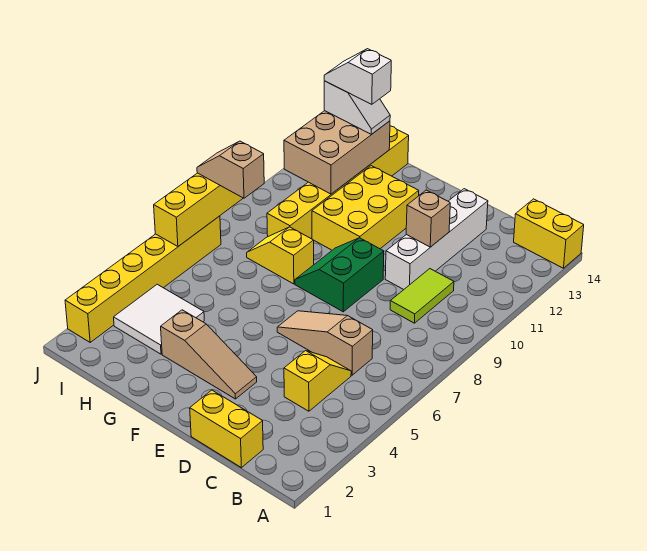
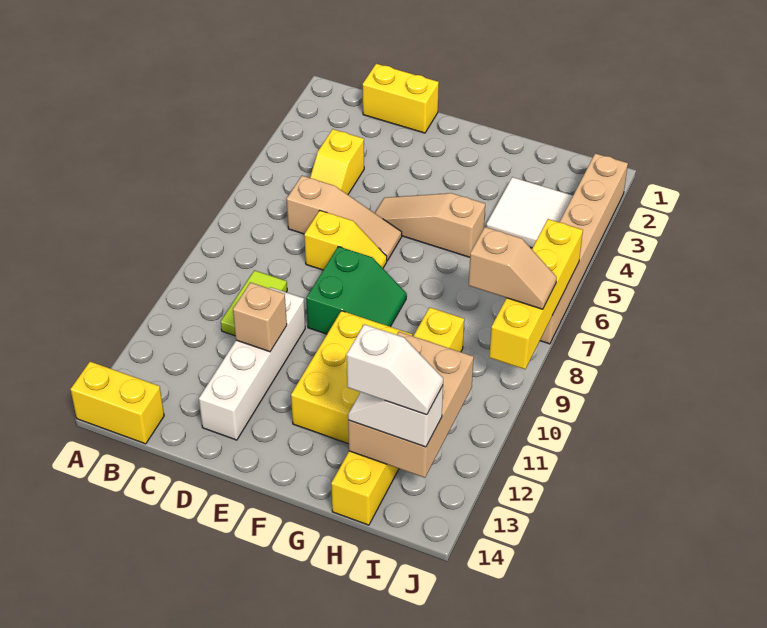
tan slope E3:G3 level 1 top G -> tan slope E5:G5 level 1 top G
yellow slope G8:H8 level 1 top G -> yellow slope D7:E7 level 1 top D
yellow brick J2:J7 level 1 -> tan brick J2:J7 level 1

